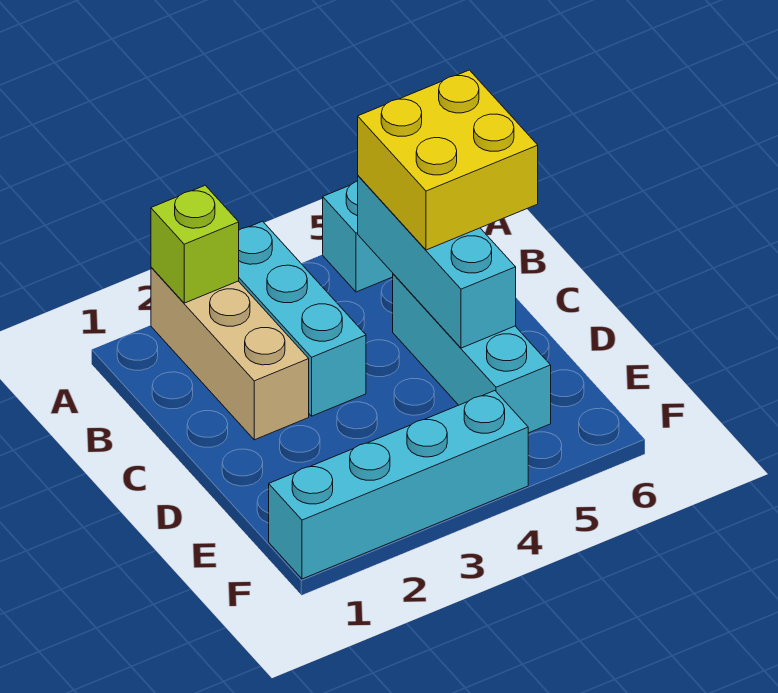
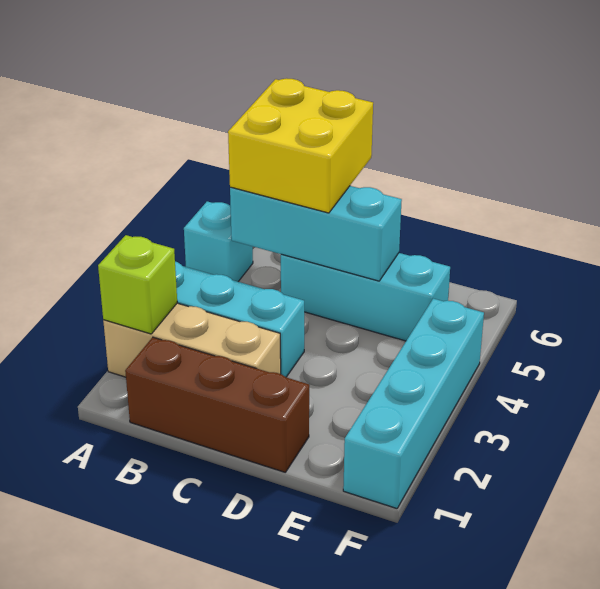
none -> brown brick B1:D1 level 1

